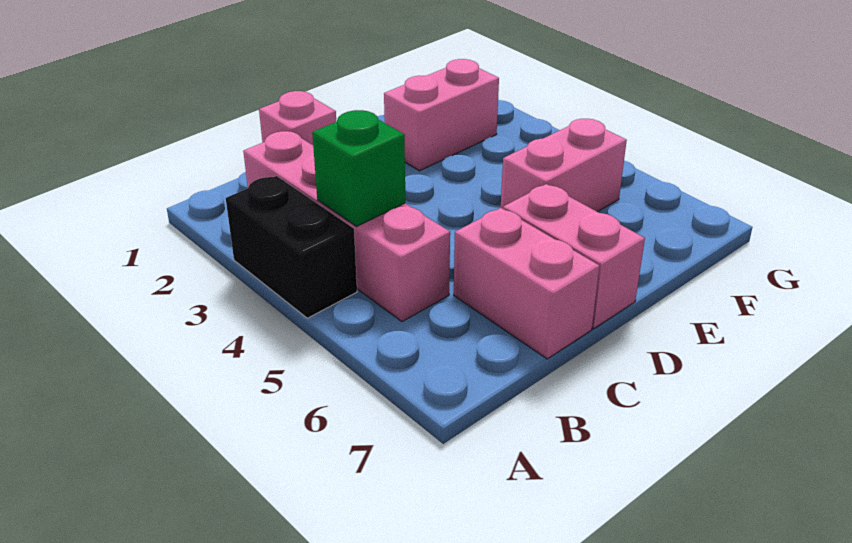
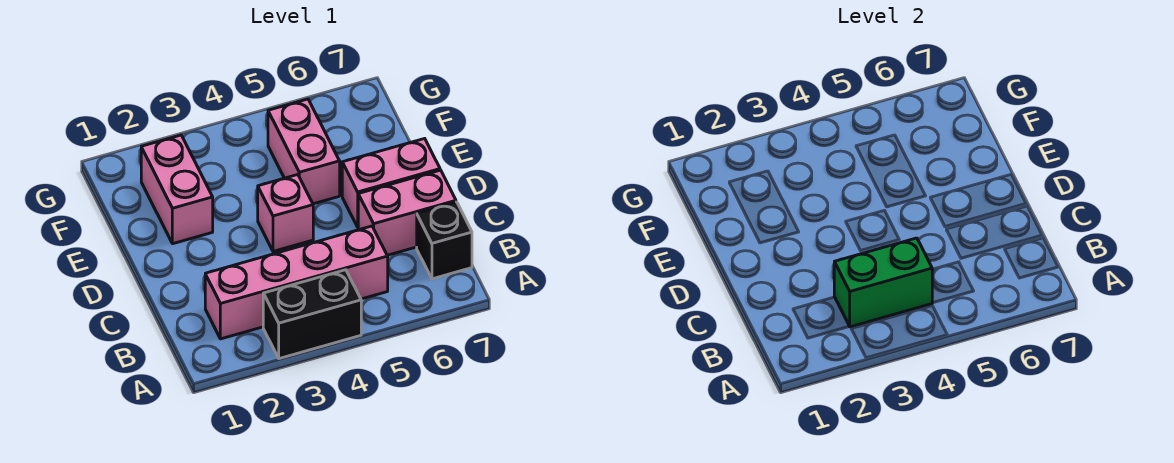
green brick B4 level 2 -> green brick B3:B4 level 2
none -> black brick B7 level 1
pink brick C1 level 1 -> pink brick D4 level 1

